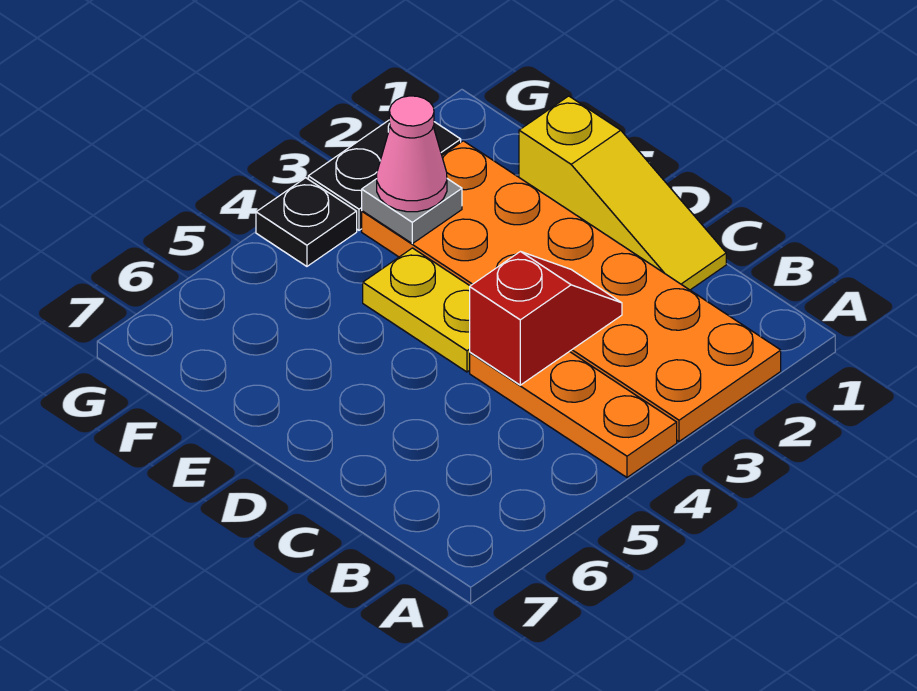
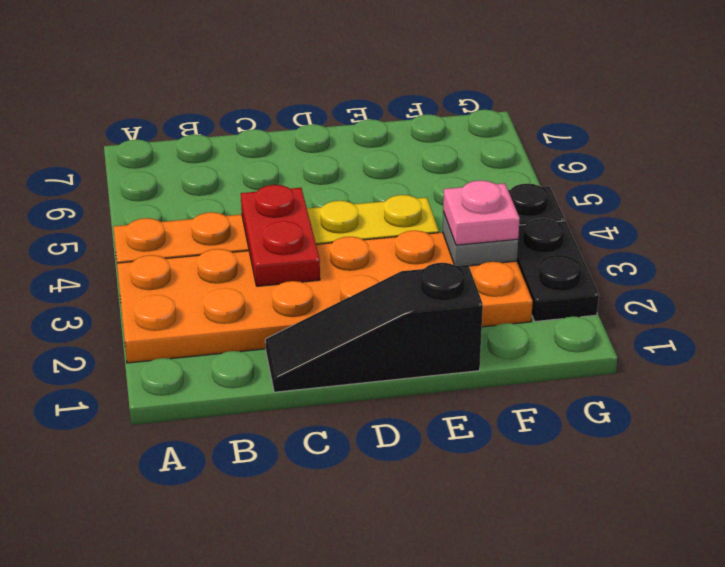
yellow slope C1:E1 level 1 top E -> black slope C1:E1 level 1 top E
red slope C3:C4 level 2 top 4 -> red plate C3:C4 level 2
pink cone F3 level 3 -> pink plate F3 level 3

